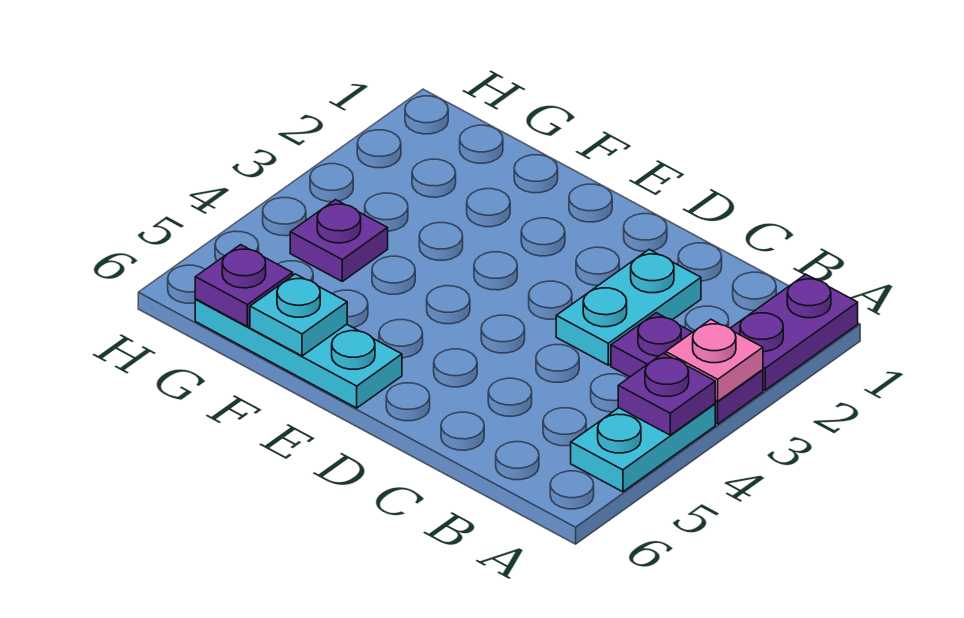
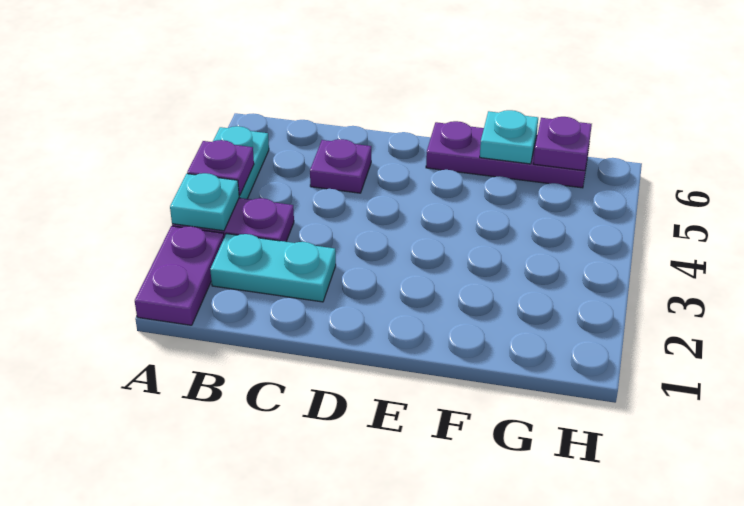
pink plate A3 level 2 -> cyan plate A3 level 2
cyan plate C2:C3 level 1 -> cyan plate B2:C2 level 1
cyan plate E6:G6 level 1 -> purple plate E6:G6 level 1
purple plate G4 level 1 -> purple plate C5 level 1

